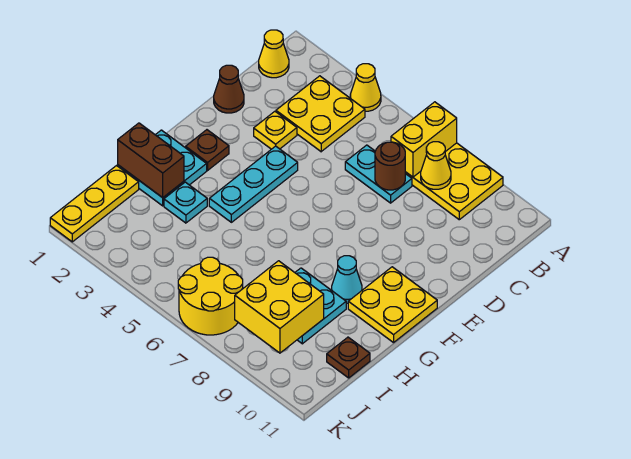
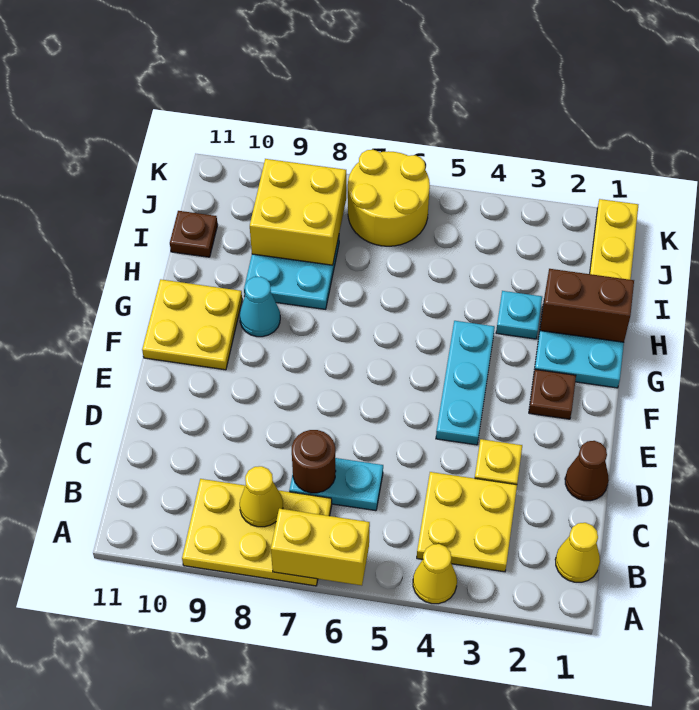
yellow brick A7:B7 level 2 -> yellow brick A6:A7 level 2

